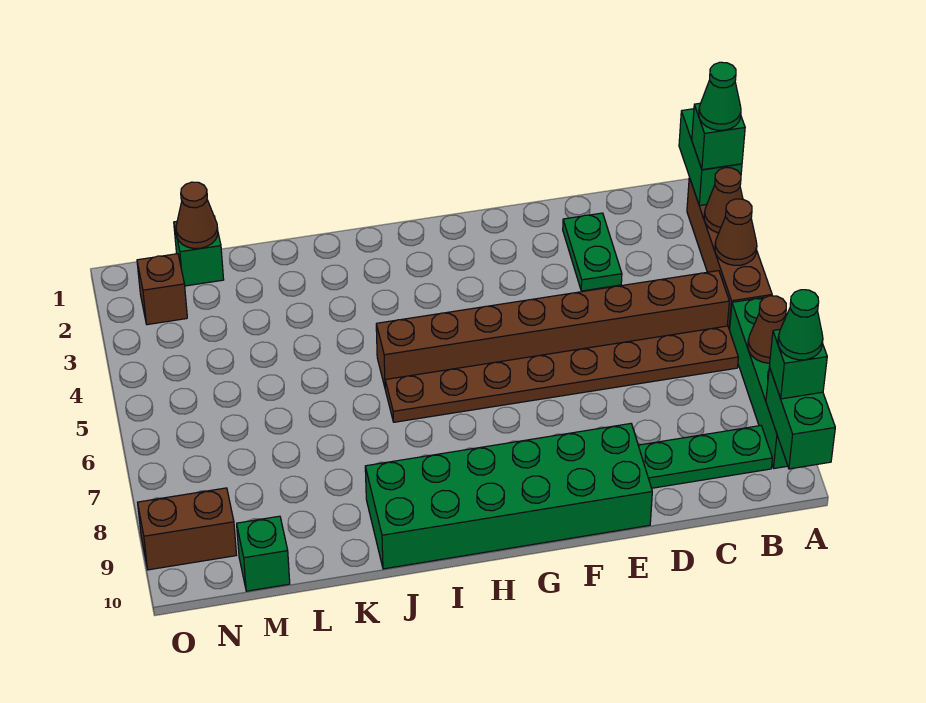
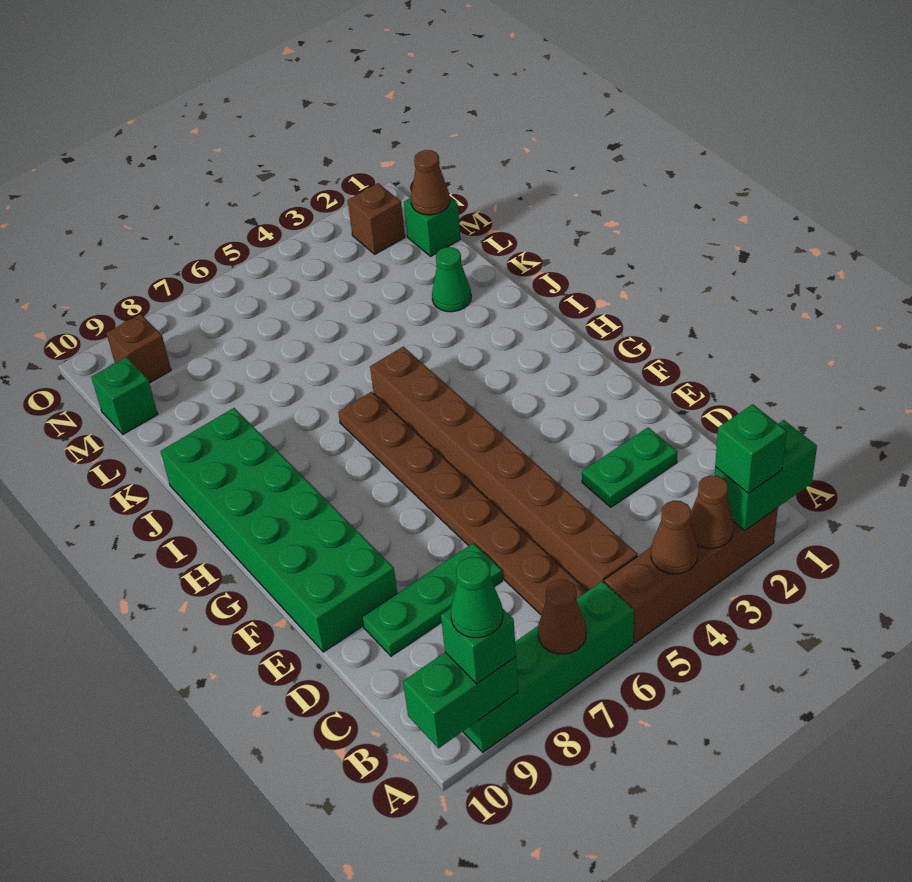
green cone A2 level 4 -> green cone K2 level 1
green plate B9:D9 level 1 -> green plate D7:D9 level 1
brown brick N9:O9 level 1 -> brown brick N9 level 1

